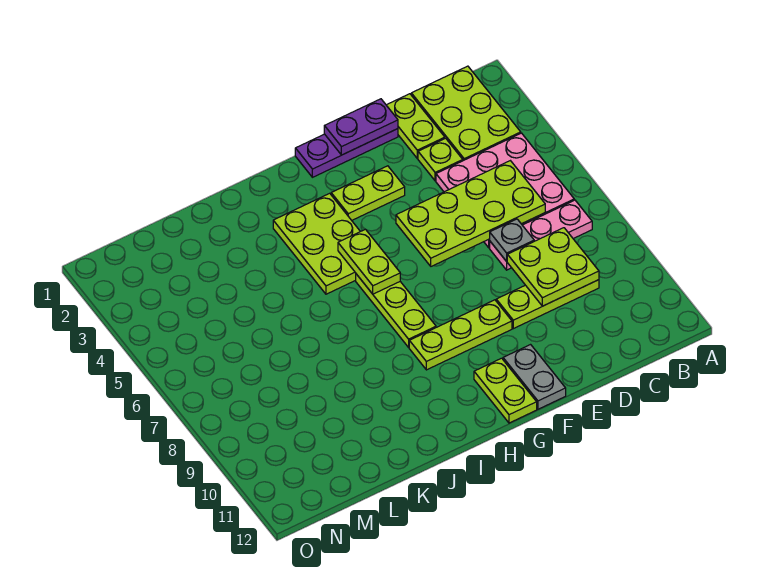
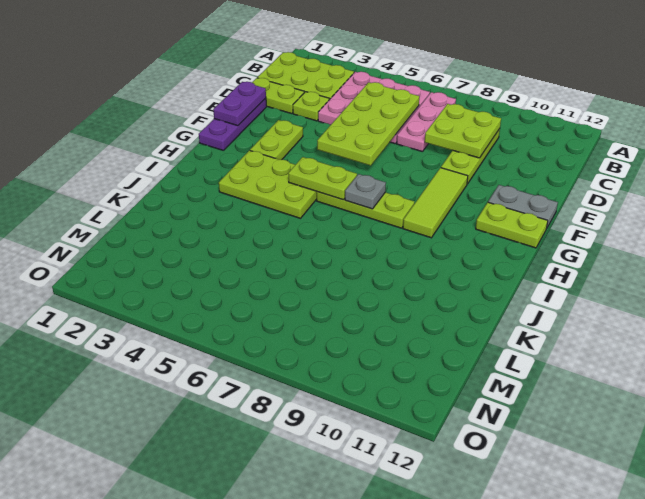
grey plate D7 level 2 -> grey plate H7 level 2
lime plate F9:H9 level 1 -> lime tile F9:H9 level 1

